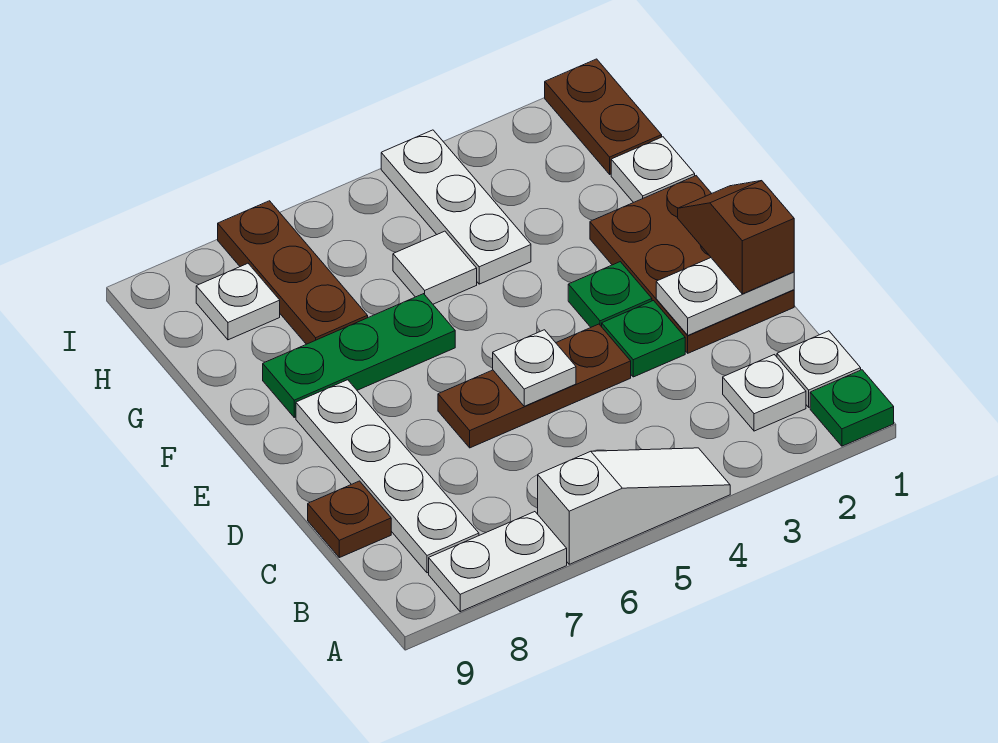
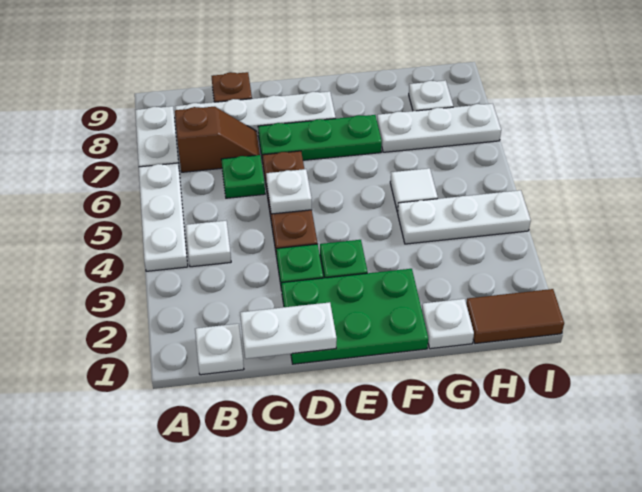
green plate A1 level 1 -> green plate C6 level 1
white slope A4:A6 level 1 top 6 -> white plate A4:A6 level 1
white plate B2 level 1 -> white plate B4 level 1
brown plate D1:F2 level 1 -> green plate D1:F2 level 1
white plate D1:D2 level 2 -> white plate C1:D1 level 2
brown slope D1:E1 level 3 top D -> brown slope B7:C7 level 1 top B
green plate F6:F8 level 1 -> green plate D7:F7 level 1
brown plate G7:I7 level 1 -> white plate G7:I7 level 1
brown plate H1:I1 level 1 -> brown tile H1:I1 level 1

